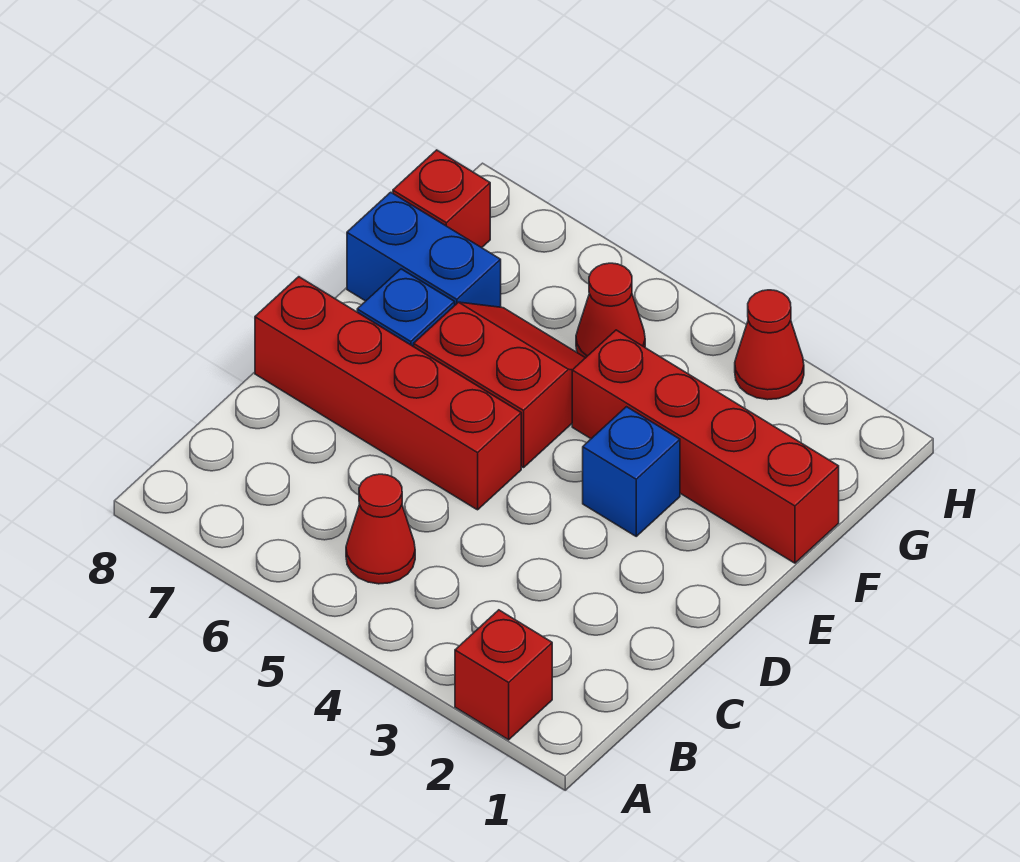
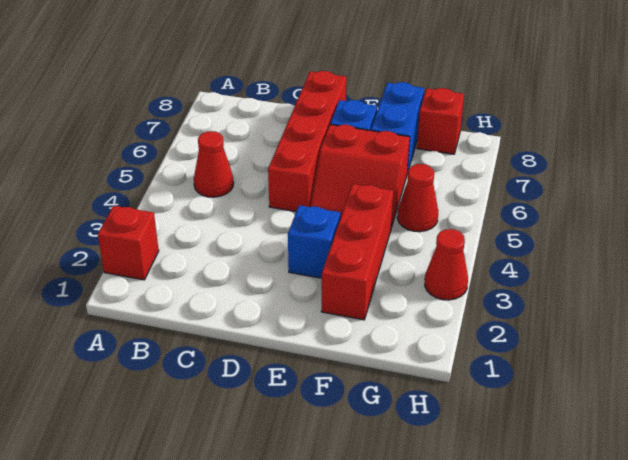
red slope E5:F6 level 1 top E -> red slope E5:F6 level 1 top 6
red brick F1:F4 level 1 -> red brick F2:F4 level 1

